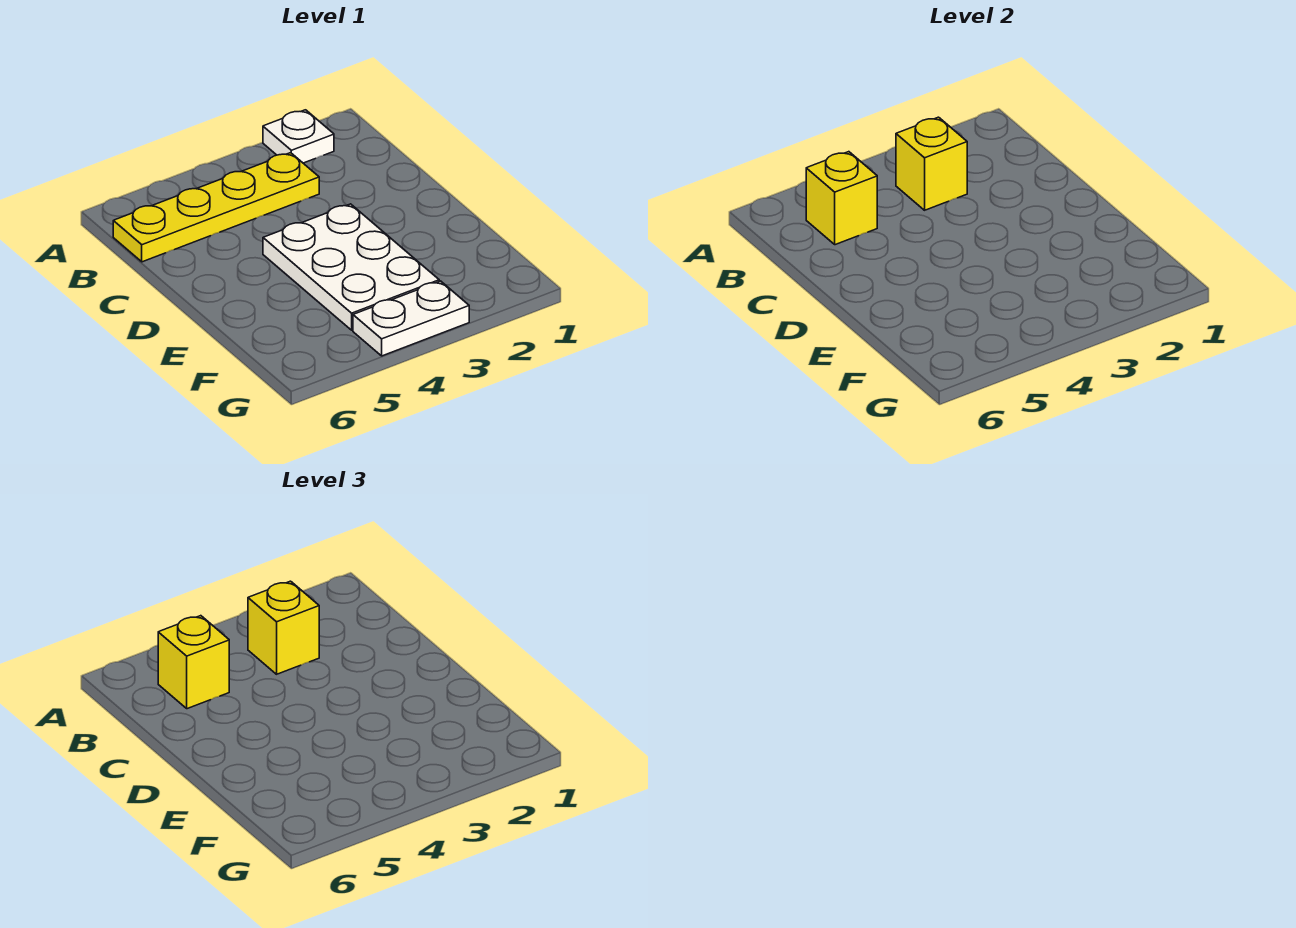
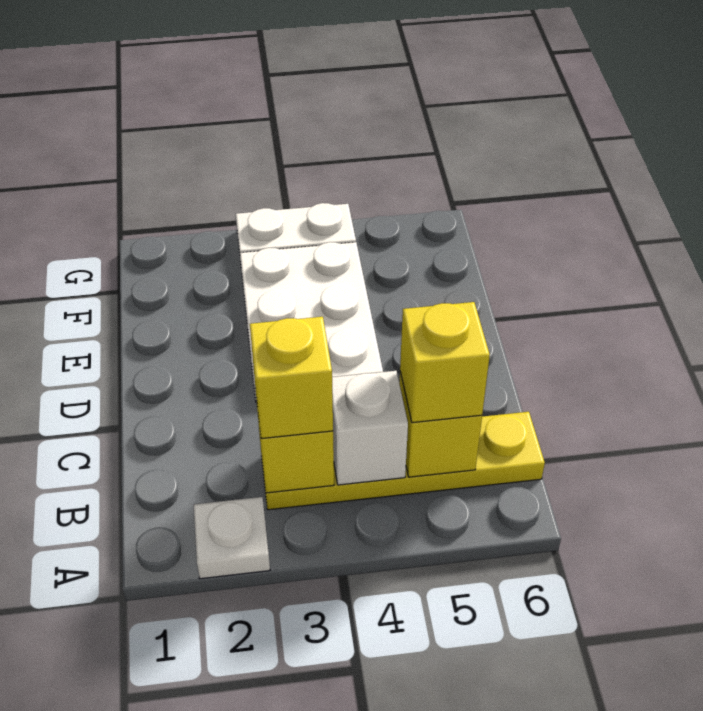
none -> white brick B4 level 2

